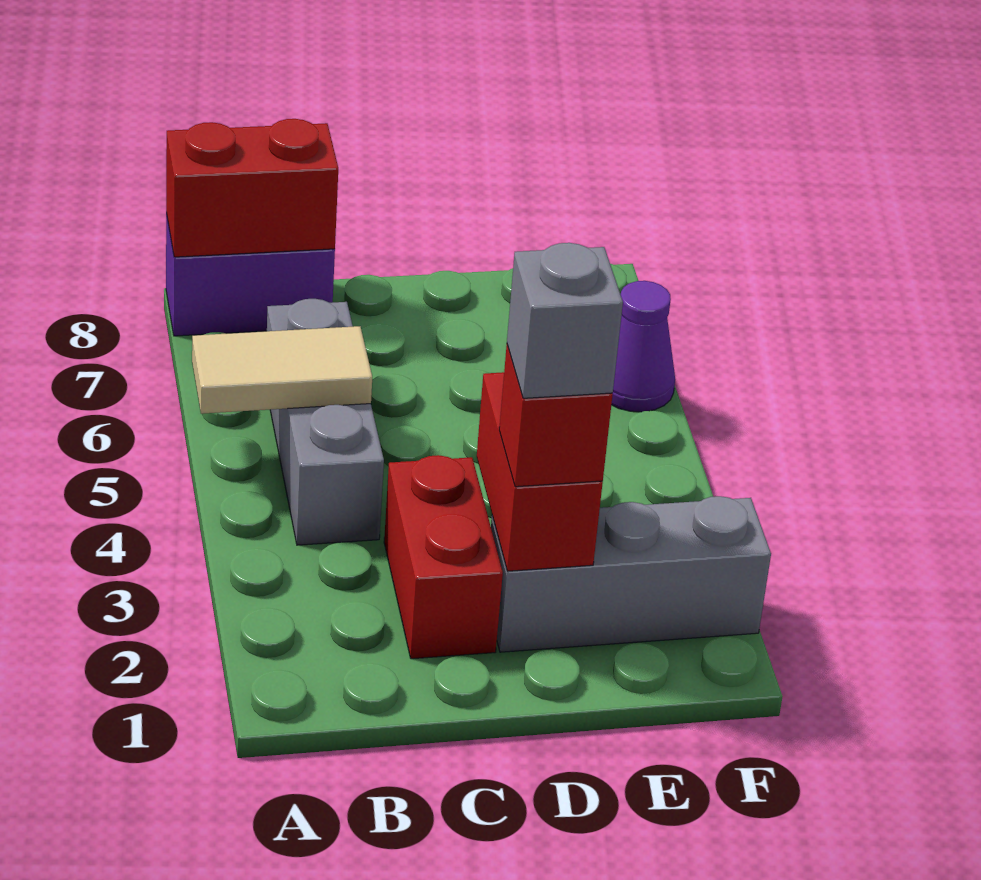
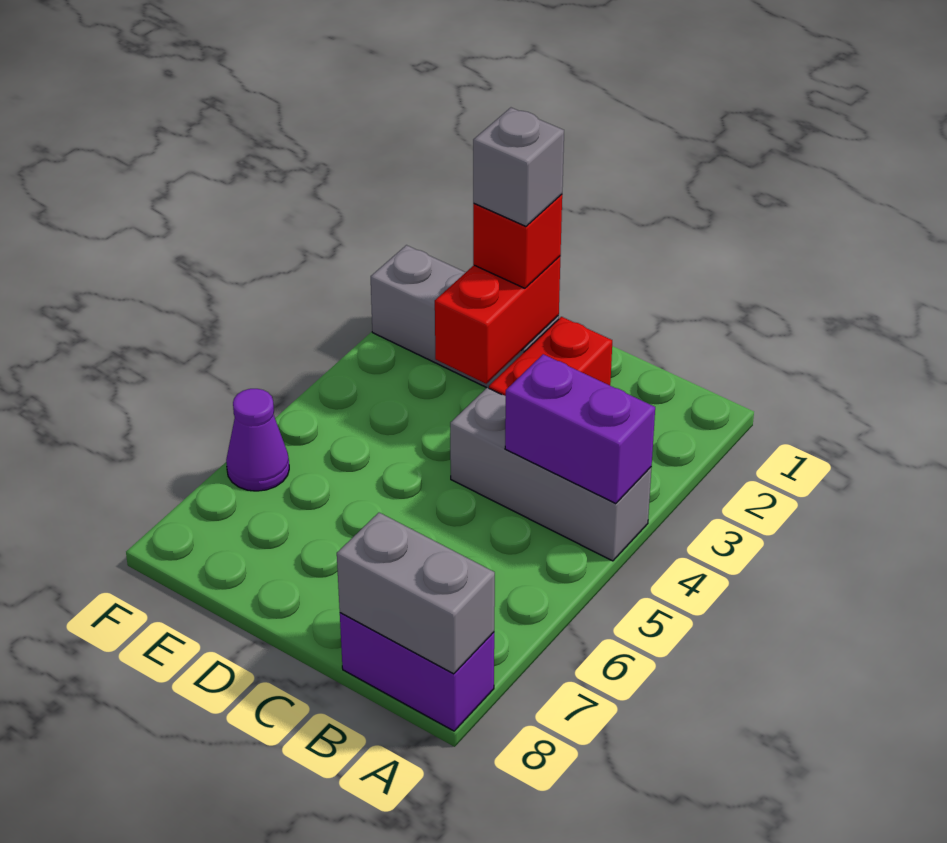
none -> purple brick A4:B4 level 2
tan tile A5:B5 level 2 -> none
red brick A8:B8 level 2 -> grey brick A8:B8 level 2
grey brick B4:B6 level 1 -> grey brick A4:C4 level 1

